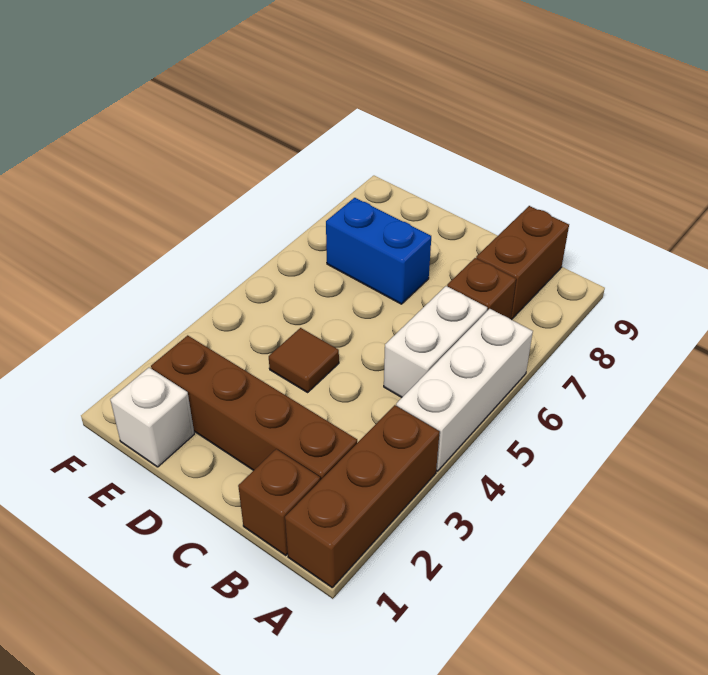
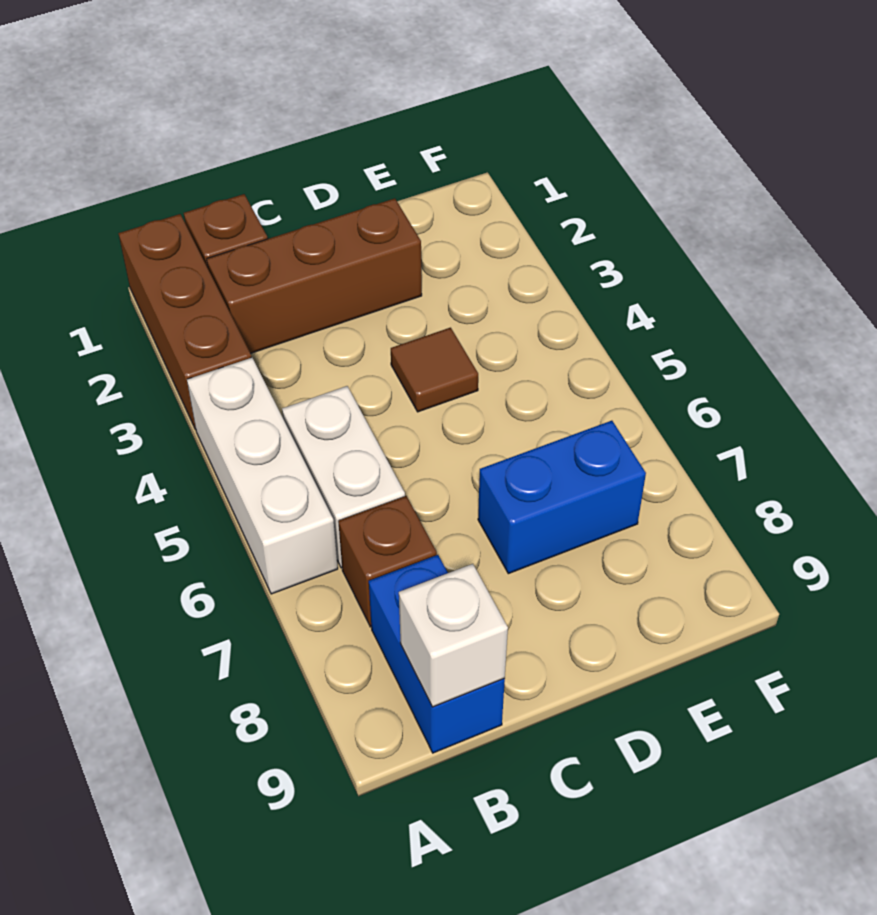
brown brick B2:E2 level 1 -> brown brick B2:D2 level 1
brown brick B8:B9 level 1 -> blue brick B8:B9 level 1
white brick E1 level 1 -> white brick B9 level 2

